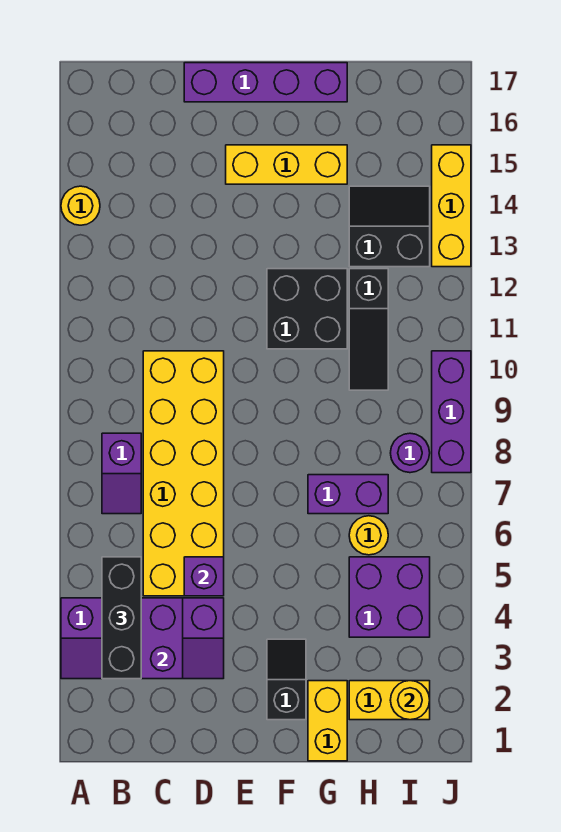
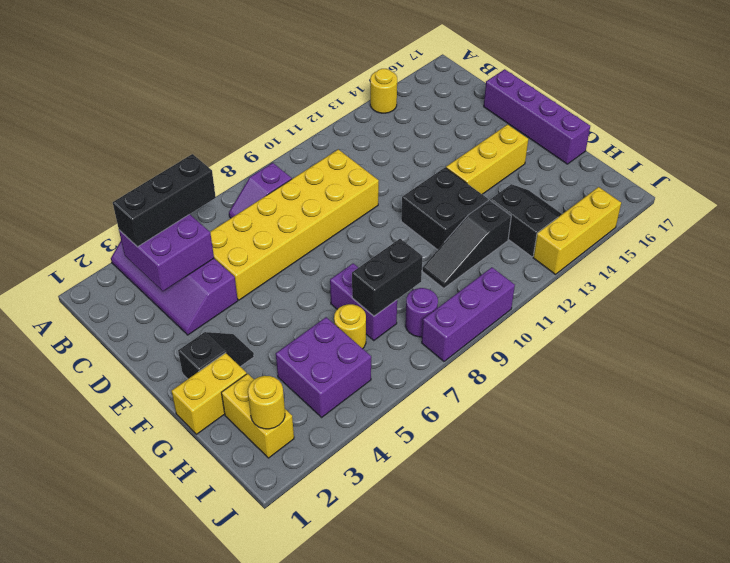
purple brick D5 level 2 -> none
yellow brick E15:G15 level 1 -> yellow brick F13:F15 level 1
none -> black brick H7:H8 level 2

